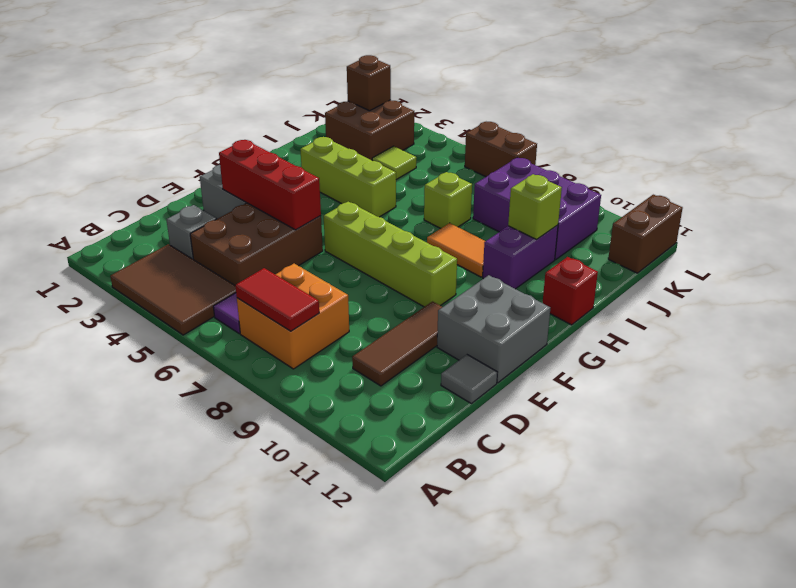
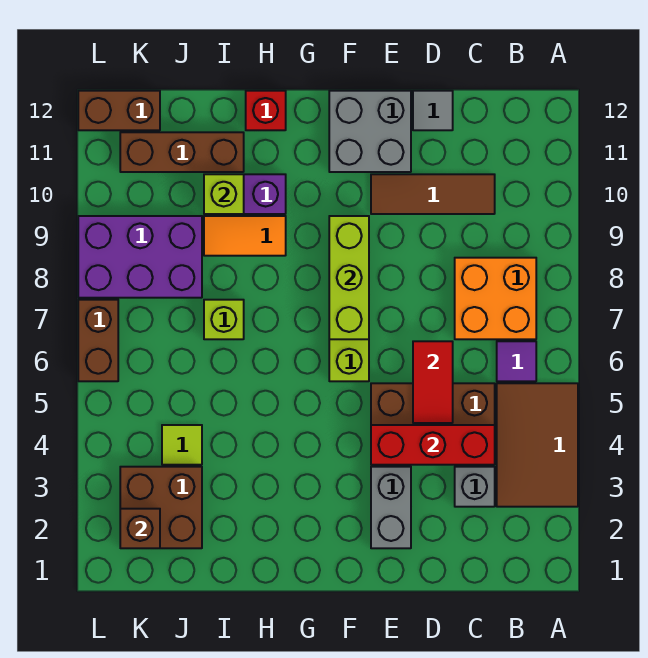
red tile B7:B8 level 2 -> red tile D5:D6 level 2
red brick E3:E5 level 2 -> red brick C4:E4 level 2
lime brick H3:H5 level 1 -> lime brick F7:F9 level 2
orange tile H8:H9 level 1 -> orange tile H9:I9 level 1
none -> brown brick I11:K11 level 1
purple brick J8:K10 level 1 -> purple brick J8:L9 level 1

